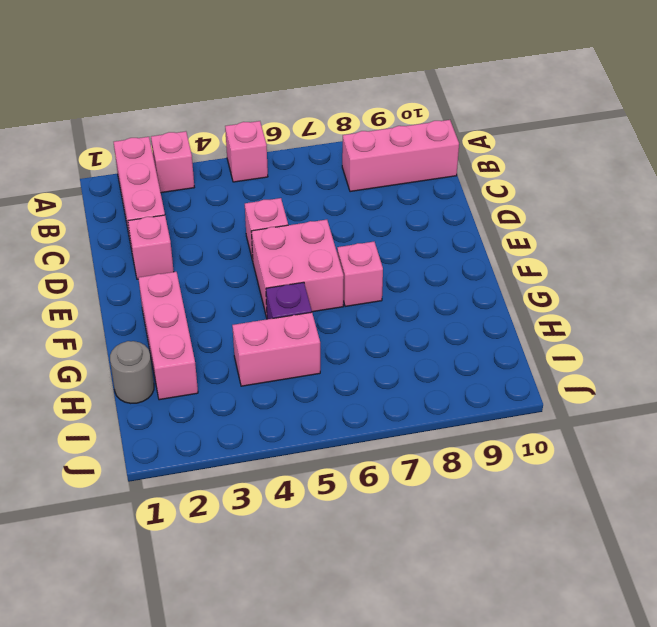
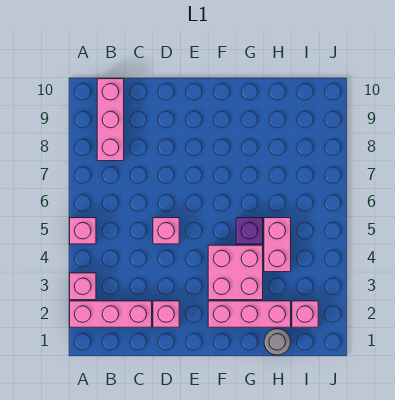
pink brick E5:F6 level 1 -> pink brick F3:G4 level 1
pink brick F7 level 1 -> pink brick I2 level 1

